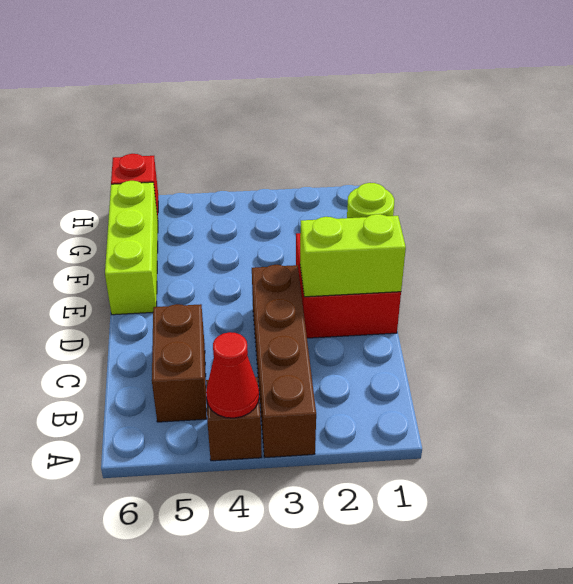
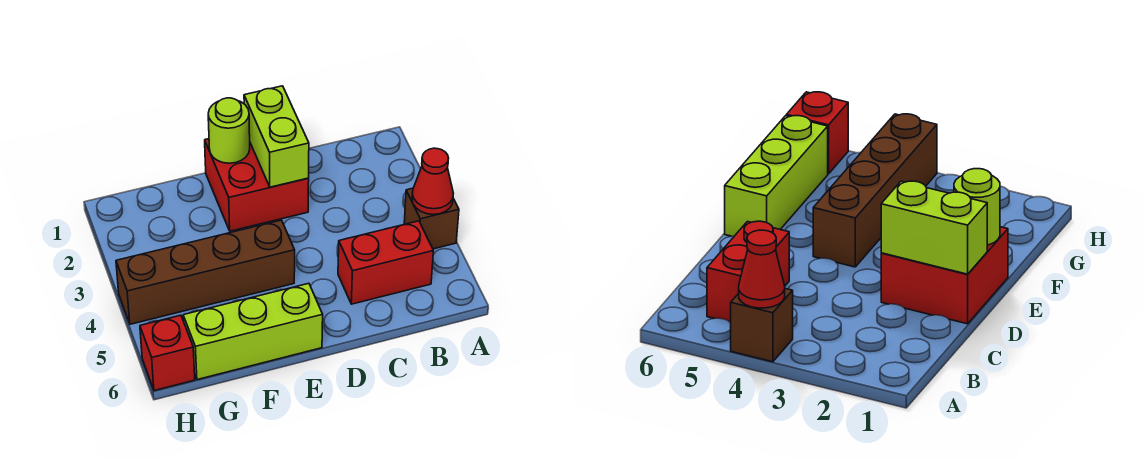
brown brick A3:D3 level 1 -> brown brick E4:H4 level 1
brown brick B5:C5 level 1 -> red brick B5:C5 level 1

